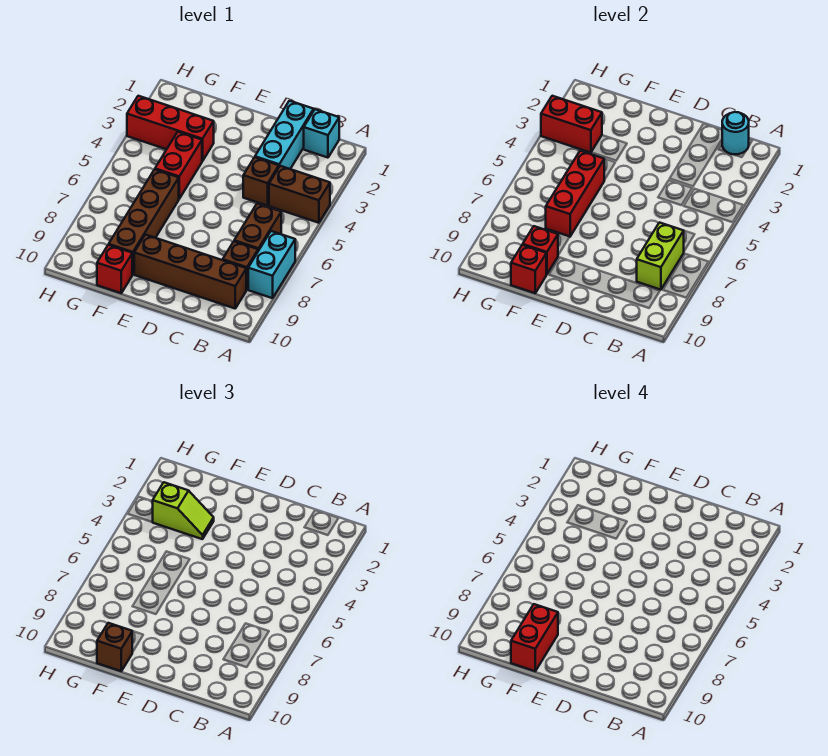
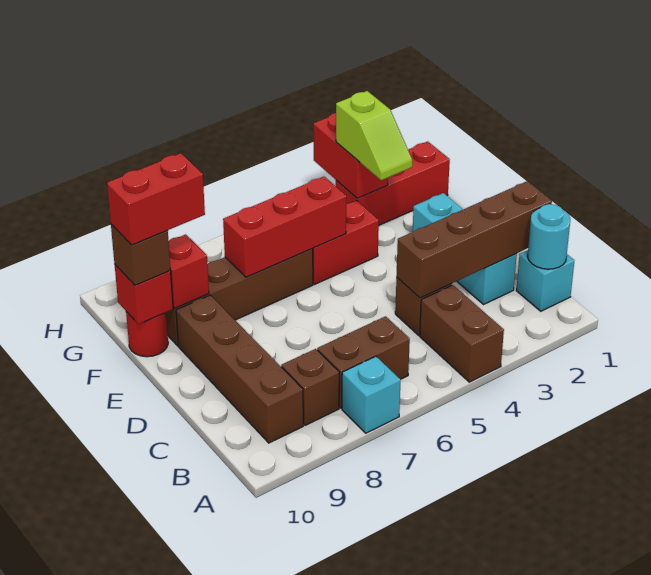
cyan brick A7:A8 level 1 -> cyan brick A7 level 1
lime brick B7:B8 level 2 -> none
cyan brick C1:C3 level 1 -> cyan brick C2:E2 level 1
none -> brown brick C1:C4 level 2
red brick F3:H3 level 1 -> red brick G1:G3 level 1
red brick F10 level 1 -> red round brick F10 level 1

